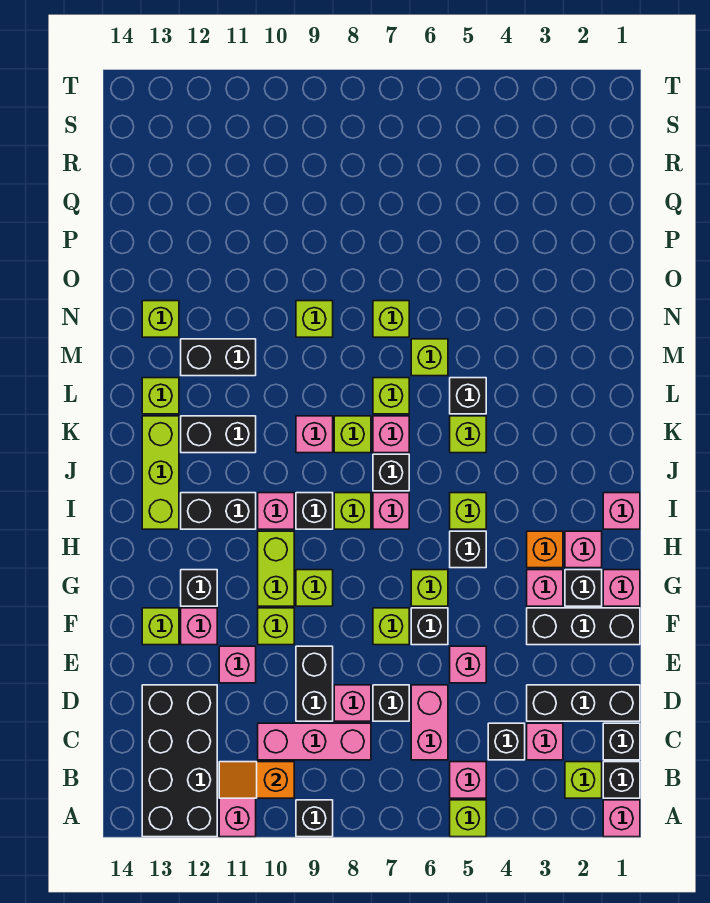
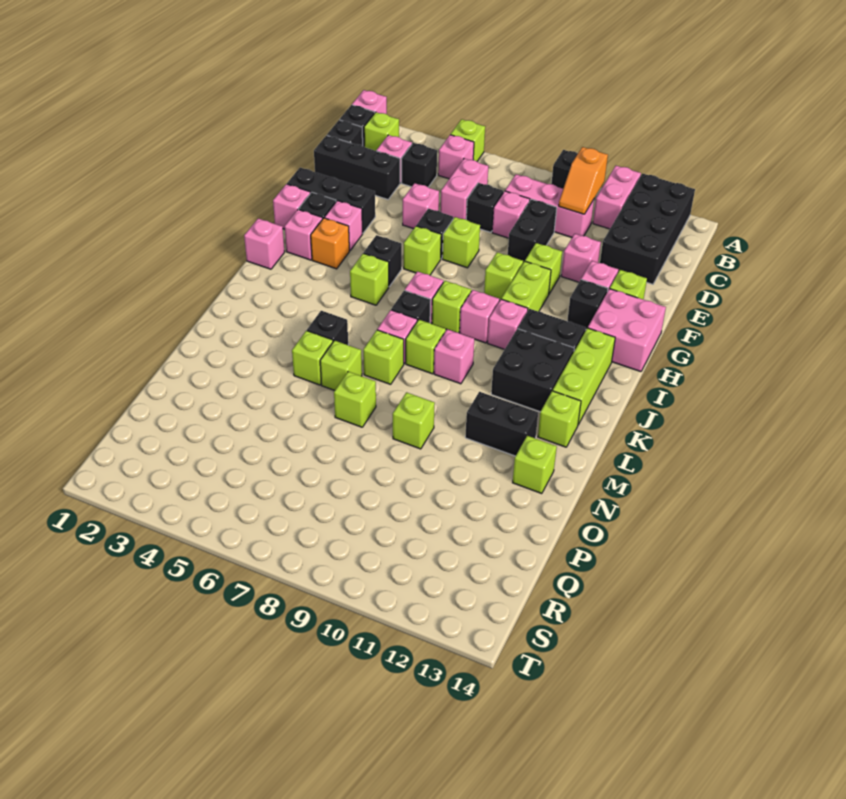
orange slope B10:B11 level 2 top 10 -> orange slope B10:C10 level 2 top B
none -> pink brick G13:H14 level 1
black brick I9 level 1 -> pink brick I9 level 1
lime brick K5 level 1 -> lime brick M5 level 1
black brick K11:K12 level 1 -> black brick J11:K12 level 1

